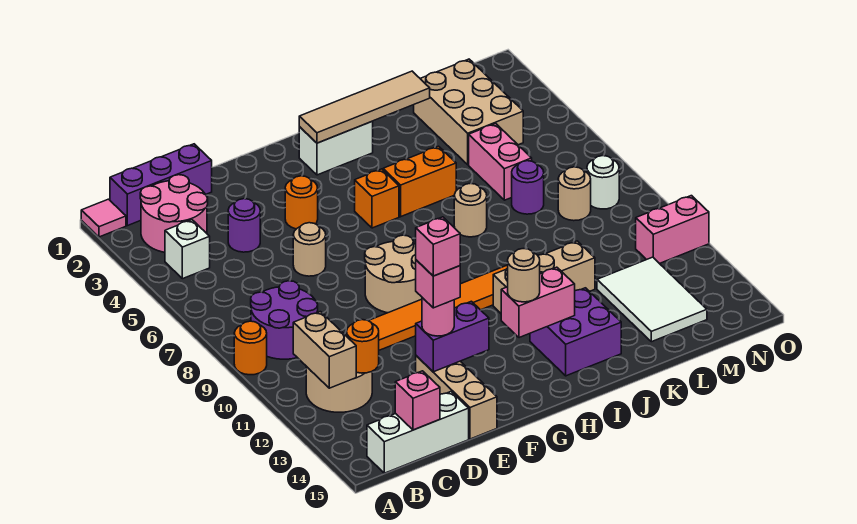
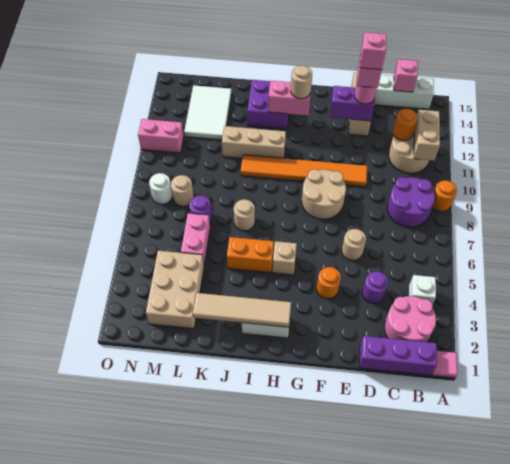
orange brick H5 level 1 -> tan brick H5 level 1

